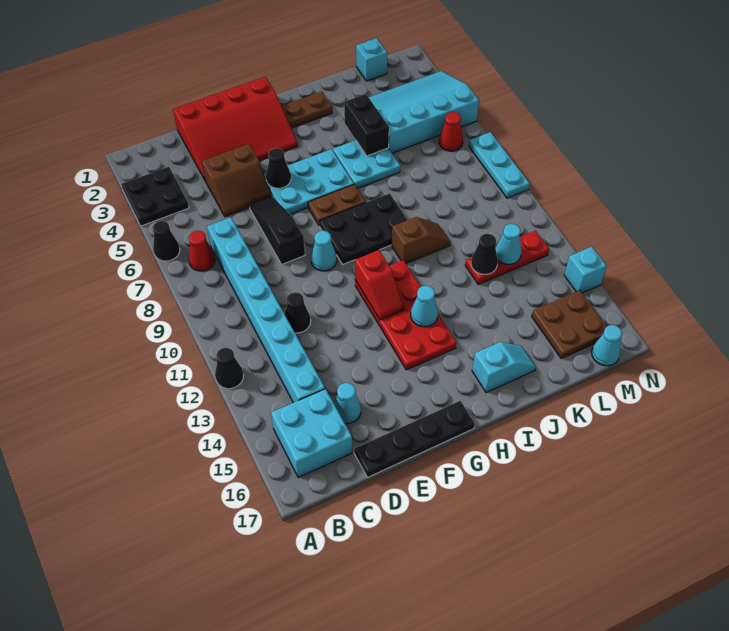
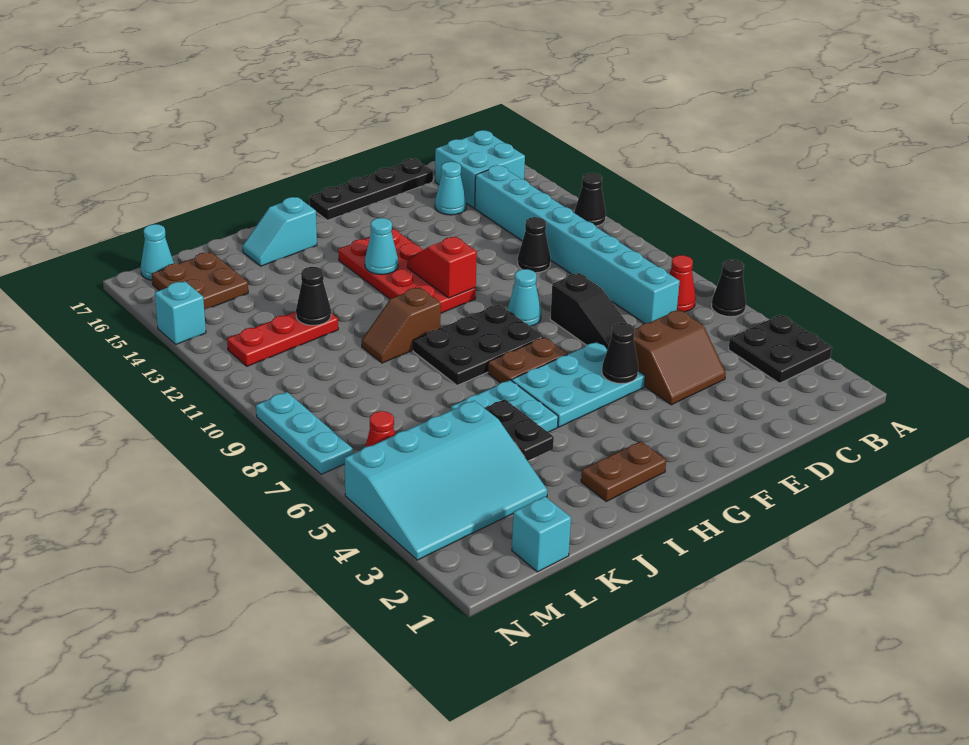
red slope D1:G3 level 1 top 1 -> none
brown slope D4:E5 level 1 top 4 -> brown slope D4:E5 level 1 top 5
black brick J4:J5 level 2 -> black plate J4:J5 level 2
cyan cone L12 level 2 -> none

